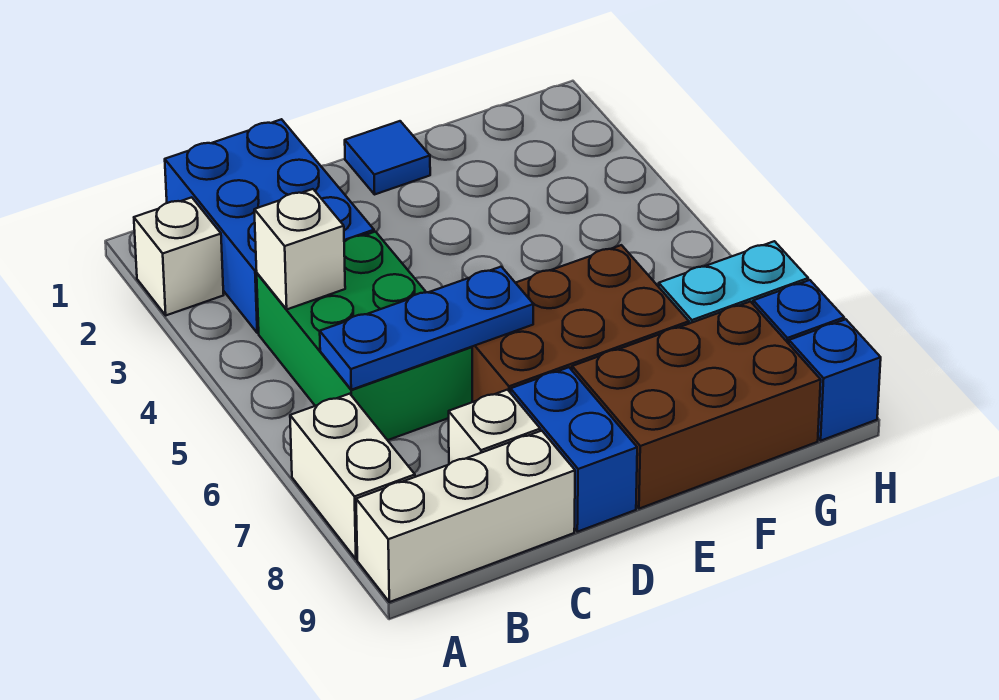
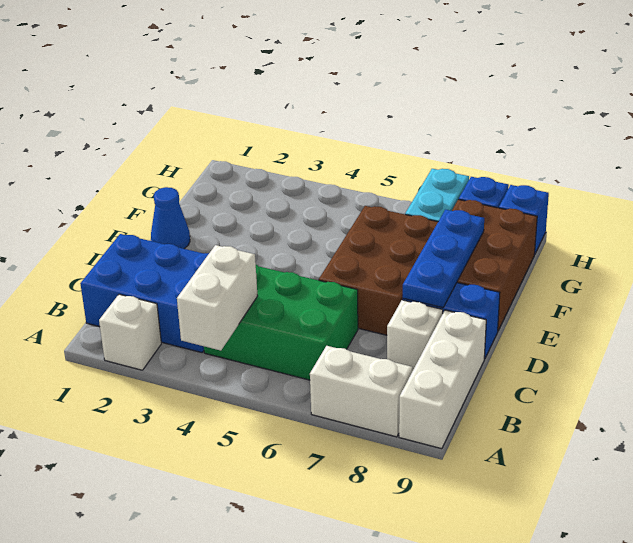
white brick B4 level 2 -> white brick A4:B4 level 2
blue plate B6:D6 level 2 -> blue plate D8:F8 level 2
blue tile E1 level 1 -> blue cone E1 level 1

